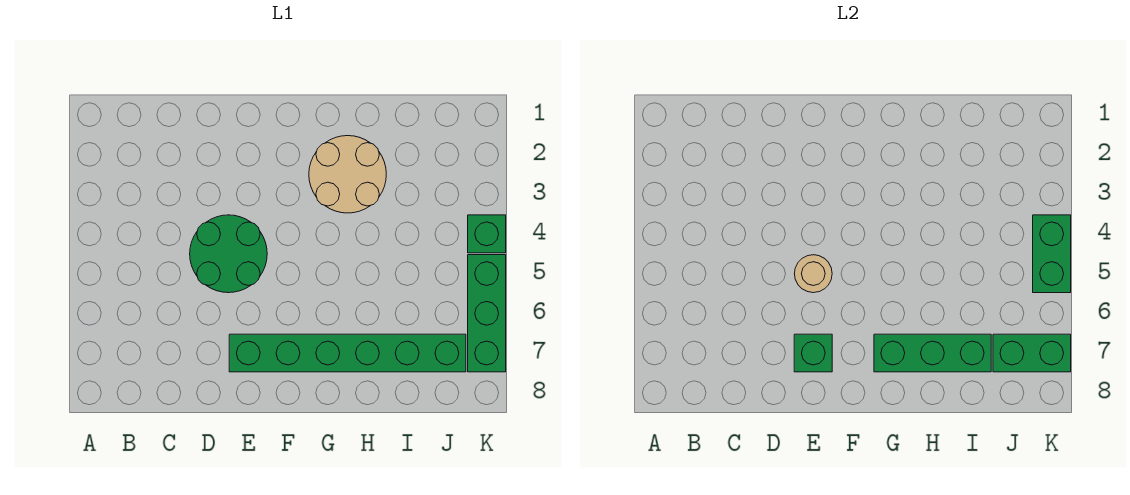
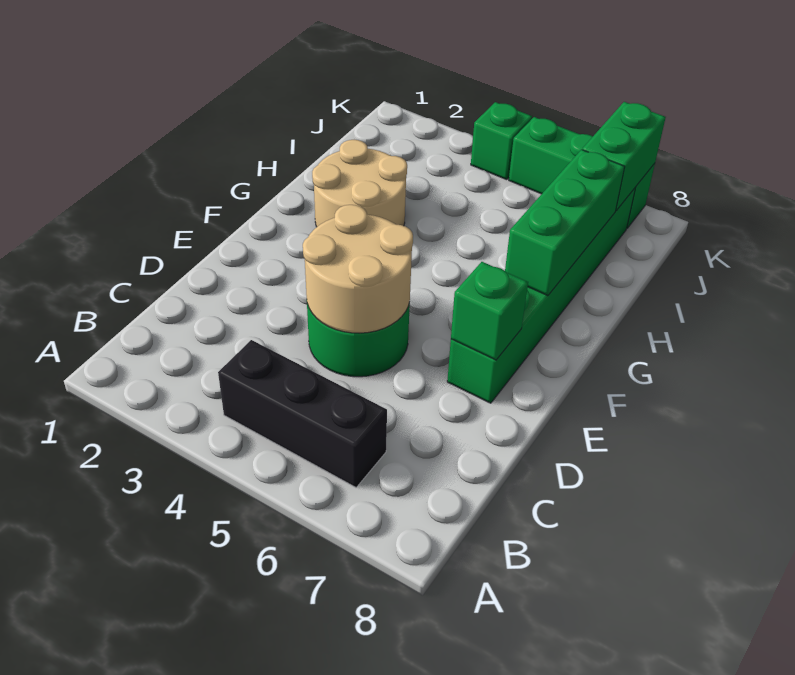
none -> black brick B4:B6 level 1
tan round brick E5 level 2 -> tan round brick D4:E5 level 2
green brick K4:K5 level 2 -> none

